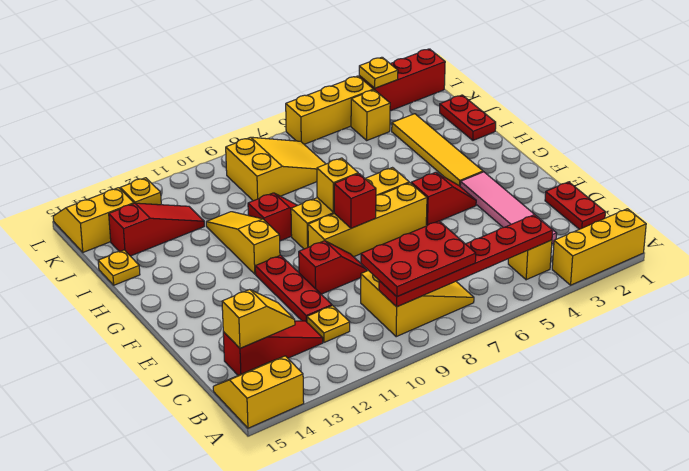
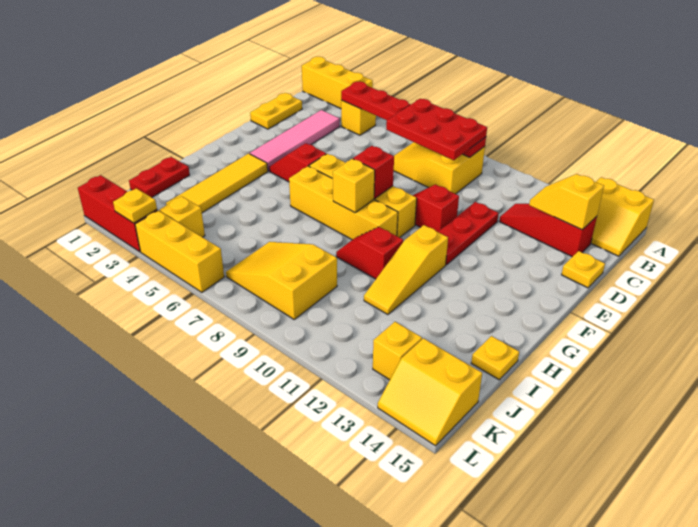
red plate C1:D1 level 1 -> yellow plate C1:D1 level 1
yellow plate C11 level 1 -> yellow plate D15 level 1
red slope J12:J14 level 1 top 14 -> none

